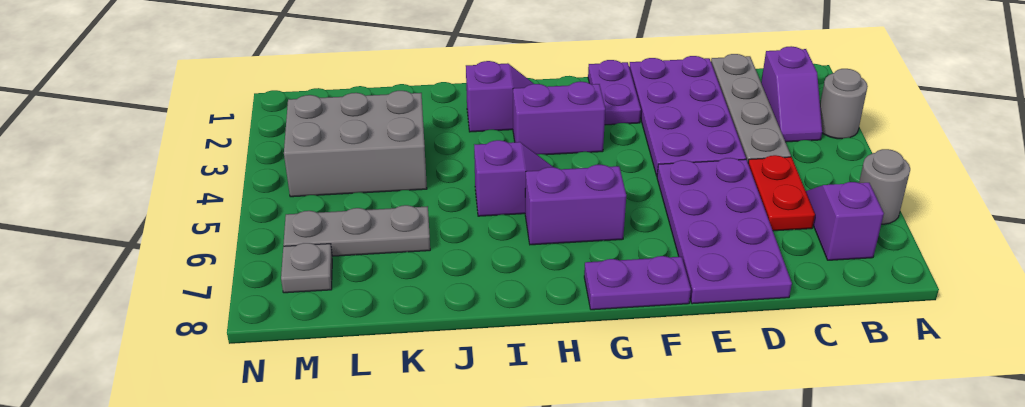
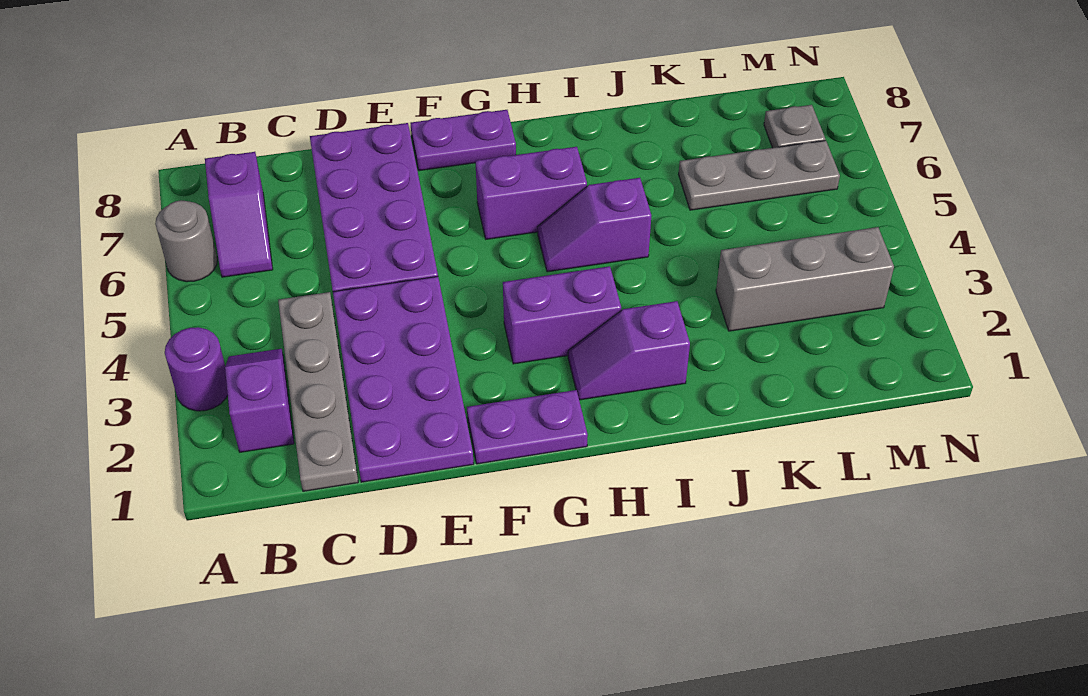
grey round brick A3 level 1 -> purple round brick A3 level 1
red plate C5:C6 level 1 -> none
purple plate F1:F2 level 1 -> purple plate F1:G1 level 1
grey brick K3:M4 level 1 -> grey brick K3:M3 level 1

